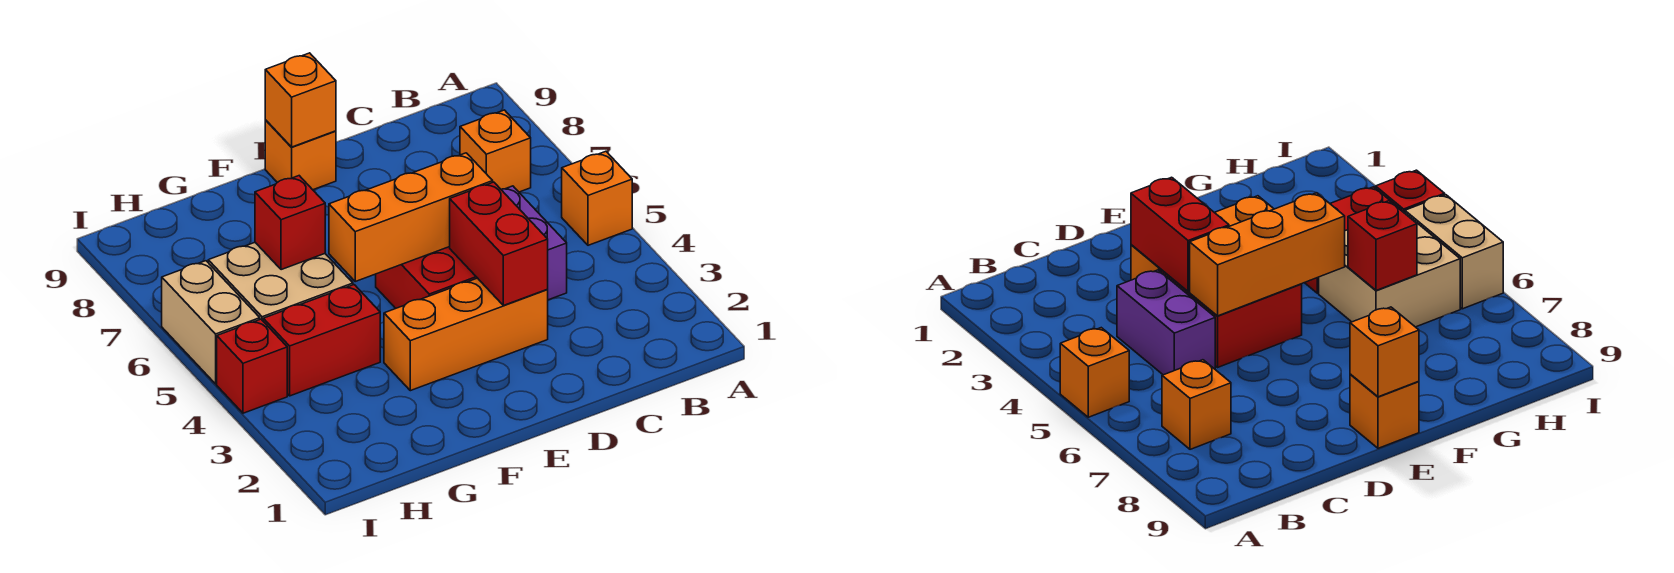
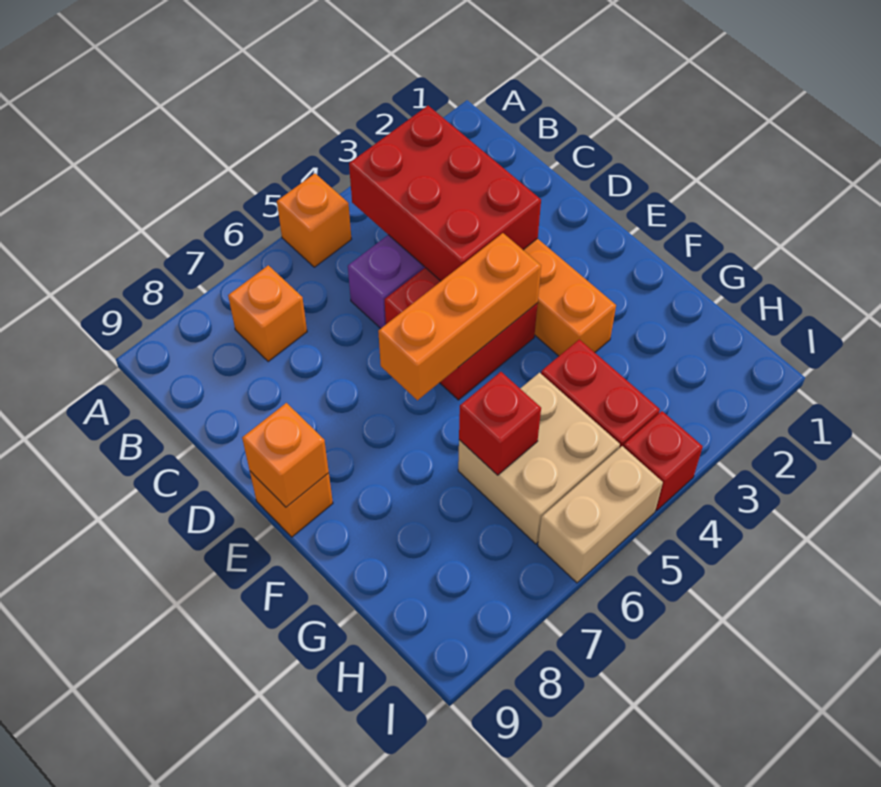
red brick D3:D4 level 2 -> red brick B3:D4 level 2
orange brick D5:F5 level 2 -> orange brick E4:E6 level 2

